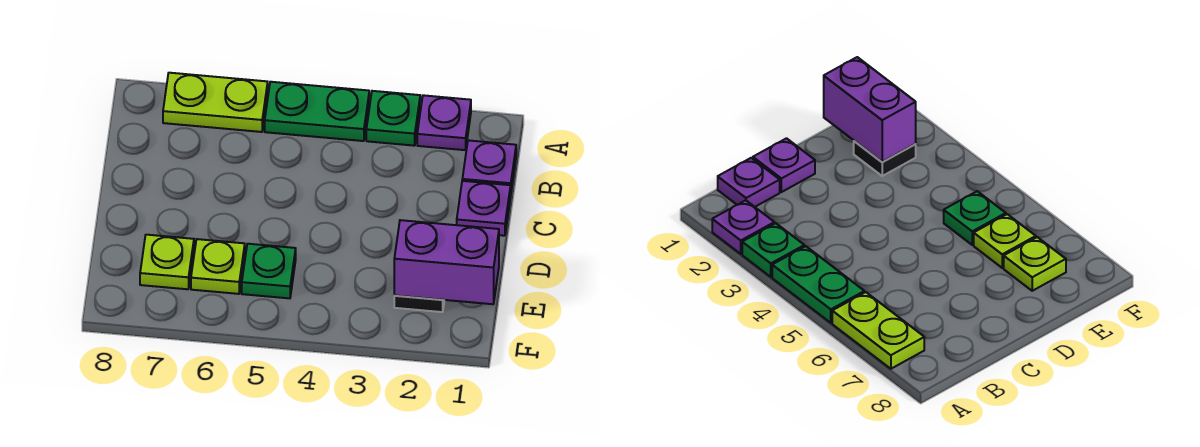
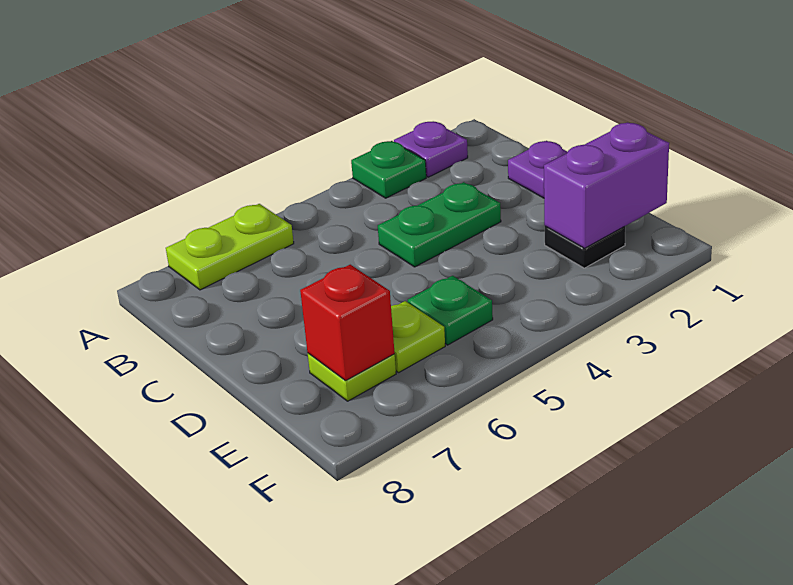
green plate A4:A5 level 1 -> green plate C3:C4 level 1
purple plate B1 level 1 -> none
none -> red brick E7 level 2

